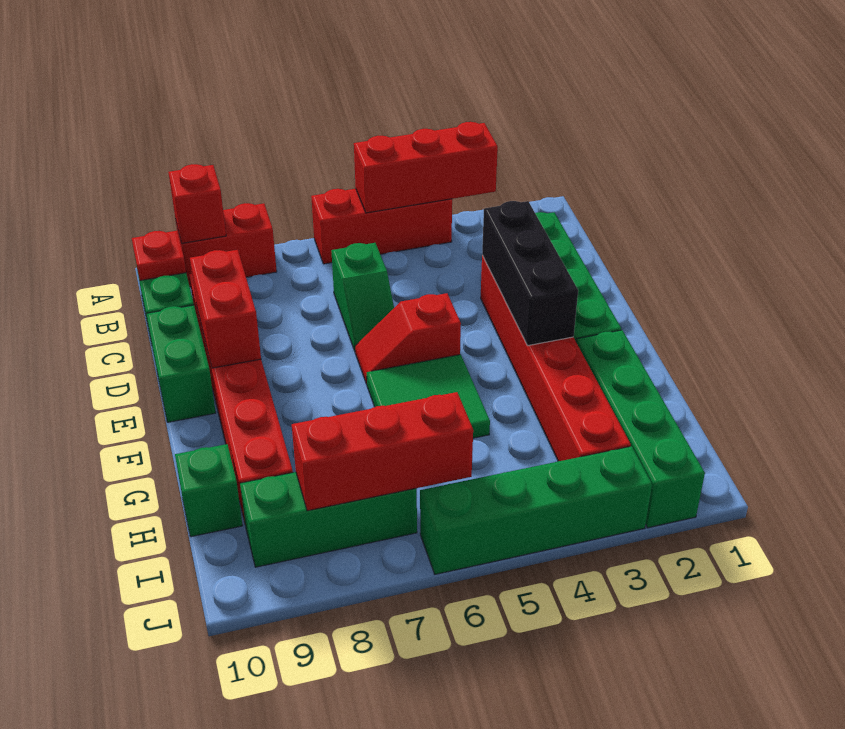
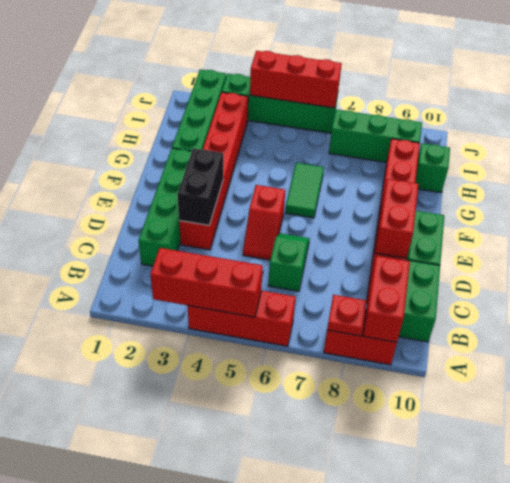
red brick A9 level 2 -> red brick A9:B9 level 2
red plate B10 level 2 -> red plate A8 level 2
black brick D3:F3 level 2 -> black brick D3:E3 level 2
red slope E5:E6 level 1 top 5 -> red slope D5:E5 level 1 top E
green tile F5:G6 level 1 -> green tile F6:G6 level 1
red brick I6:I8 level 2 -> red brick J4:J6 level 2

